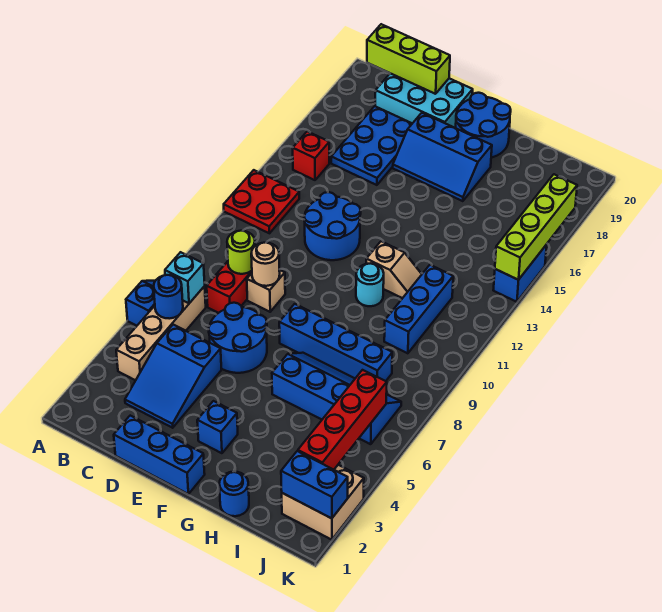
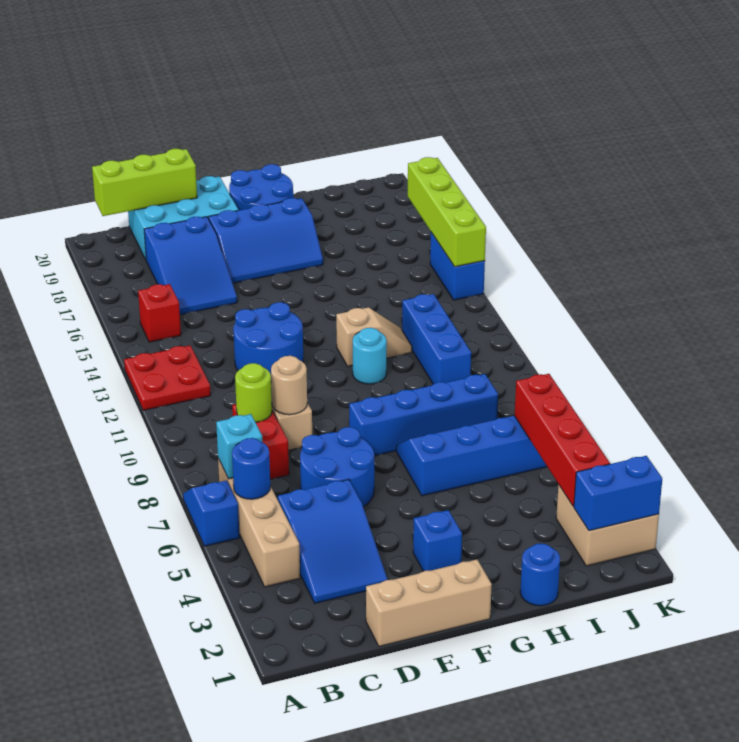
blue plate C16:D18 level 1 -> blue slope C16:D18 level 1 top 18
blue brick D1:F1 level 1 -> tan brick D1:F1 level 1

